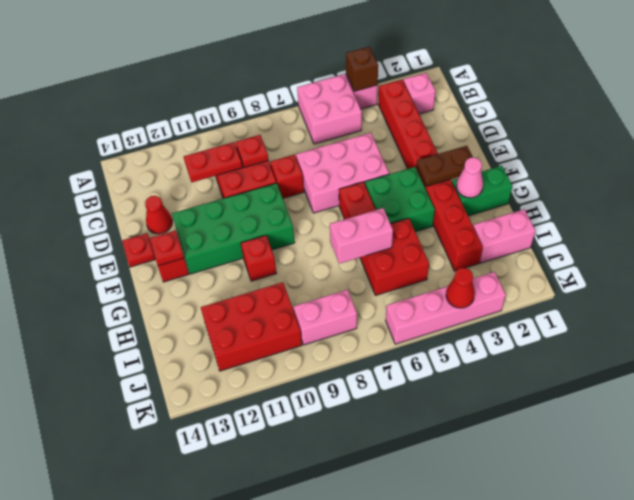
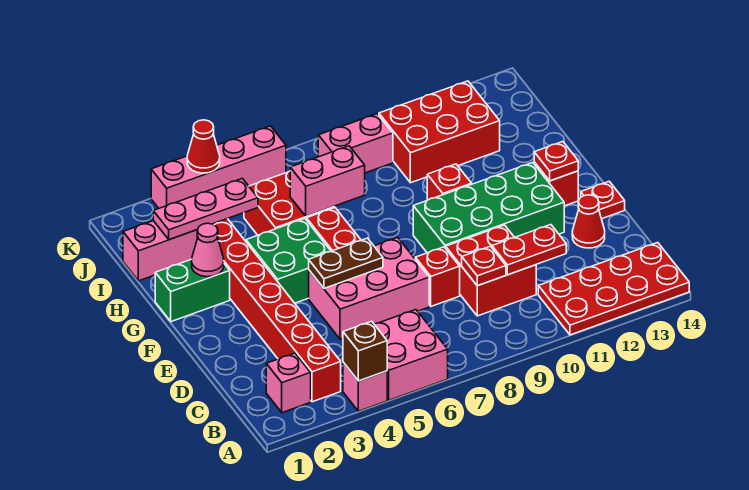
none -> red plate A11:B14 level 1
brown plate F2:F3 level 2 -> brown plate E5:E6 level 2
none -> pink plate I2:I4 level 2

